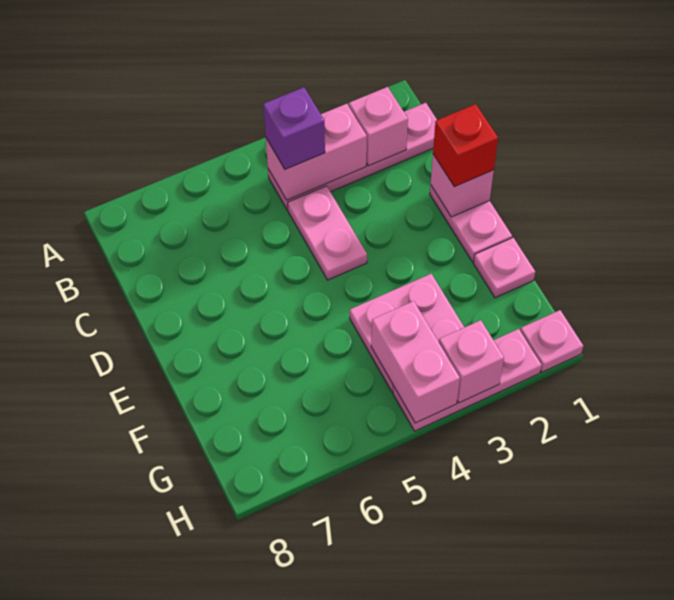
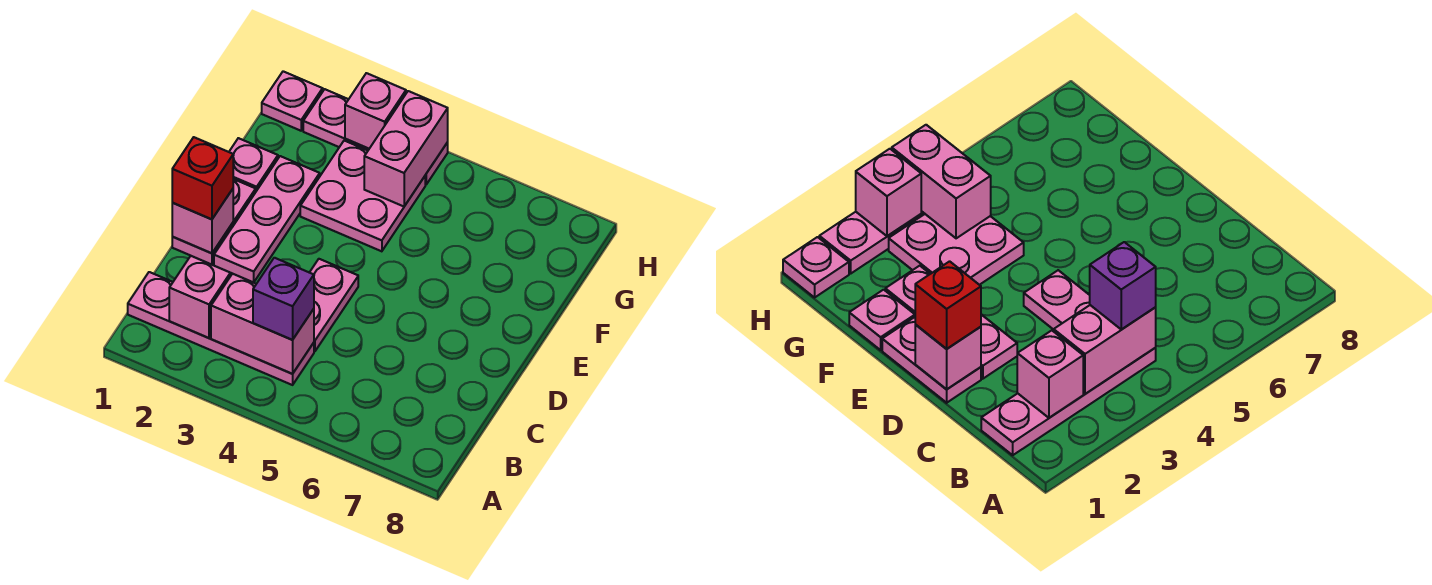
none -> pink plate D2:F2 level 1

